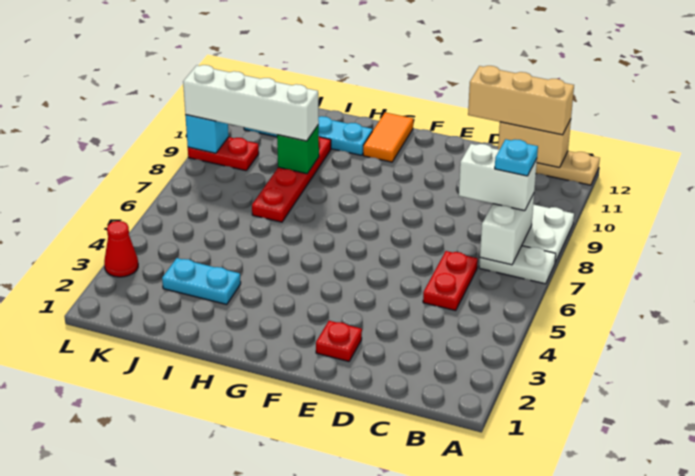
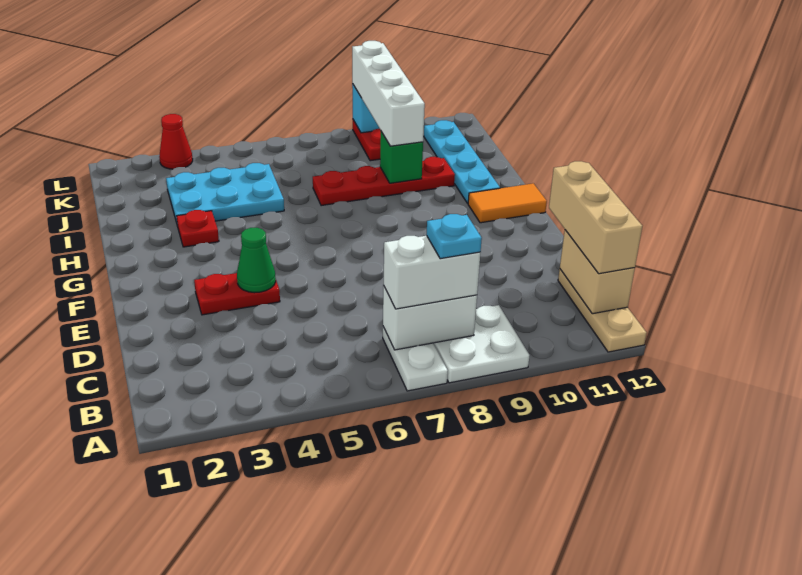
white brick B8:C8 level 3 -> white brick B7:B8 level 3
red plate C5:C6 level 1 -> red plate E3:E4 level 1
red plate E2 level 1 -> red plate H3 level 1
none -> green cone E4 level 2
cyan plate I3:J3 level 1 -> cyan plate I3:J5 level 1

